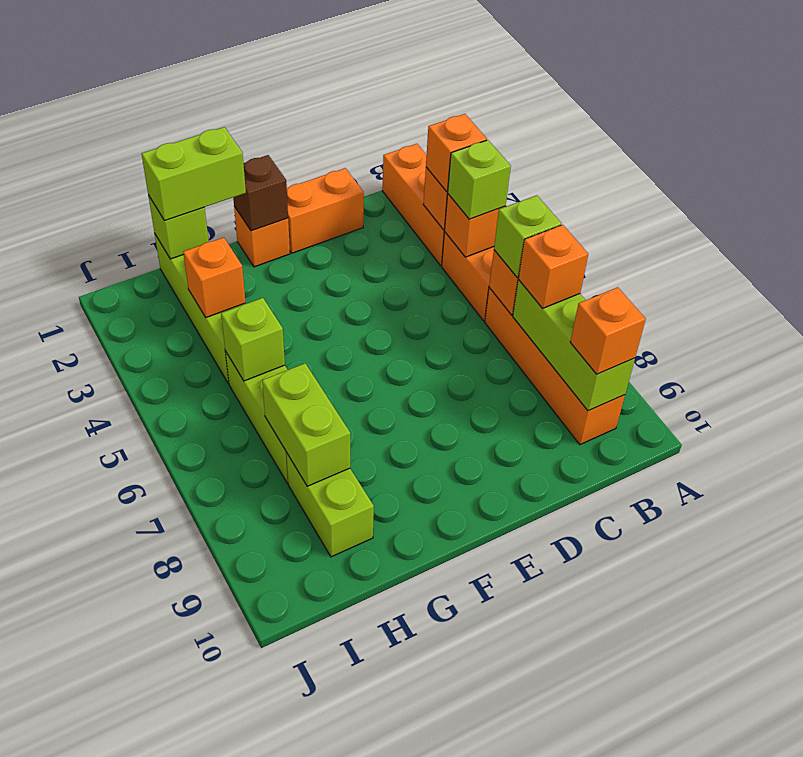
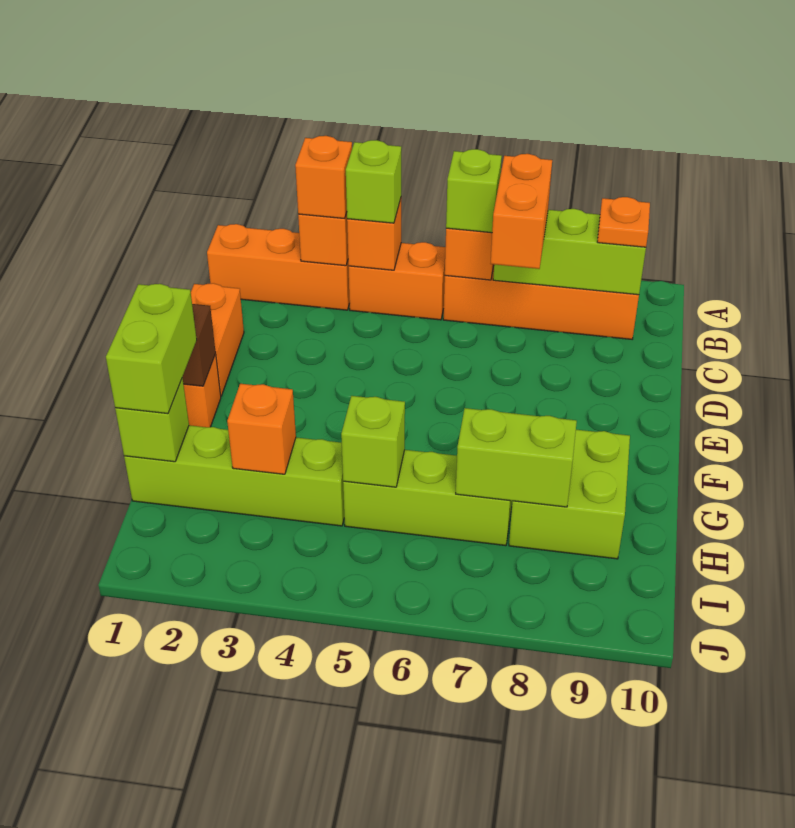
orange brick B7 level 3 -> orange brick B7:C7 level 3
orange brick B9 level 3 -> orange plate B9 level 3
lime brick H8:H9 level 1 -> lime brick G8:H9 level 1

